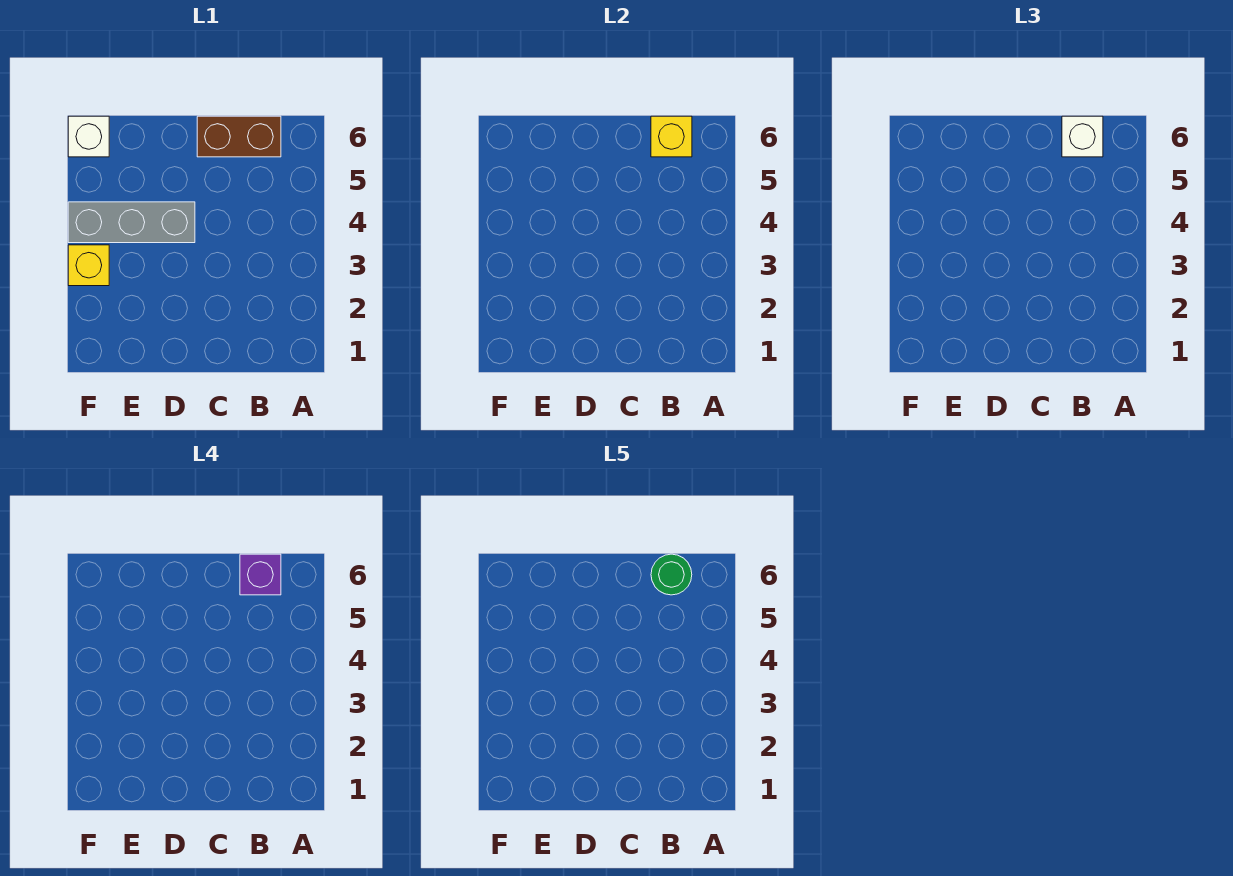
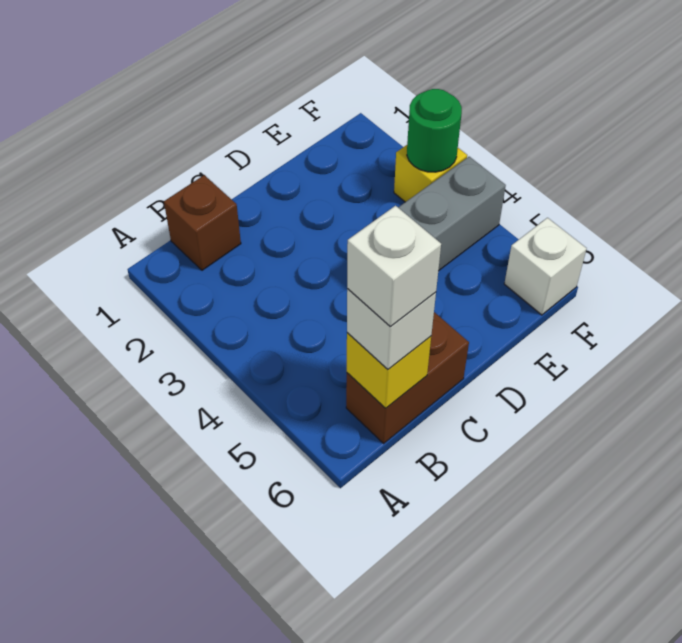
none -> brown brick B1 level 1
purple brick B6 level 4 -> white brick B6 level 4
green round brick B6 level 5 -> green round brick F3 level 2

